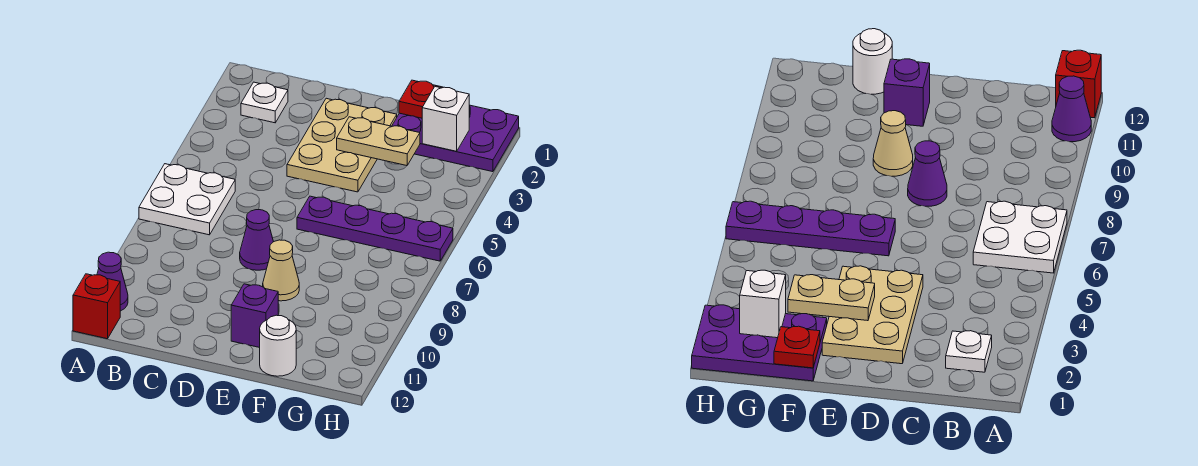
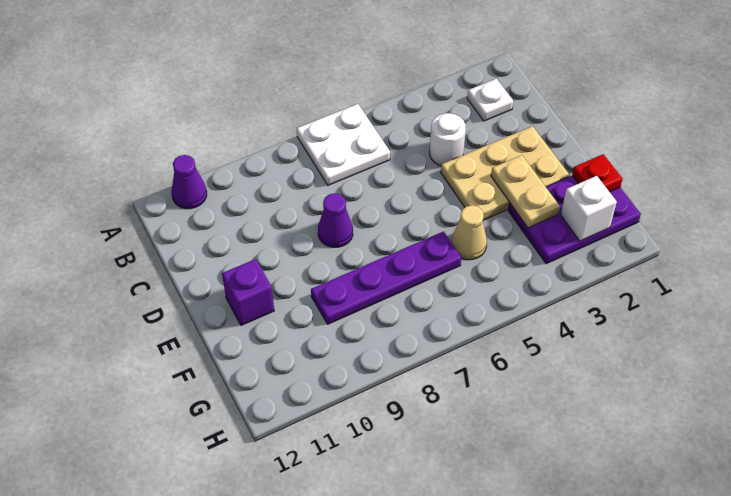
red brick A12 level 1 -> none
purple plate E6:H6 level 1 -> purple plate F6:F9 level 1
tan cone E9 level 1 -> tan cone F5 level 1
purple plate F1:H2 level 1 -> purple plate F1:G3 level 1
white round brick F12 level 1 -> white round brick C4 level 1

